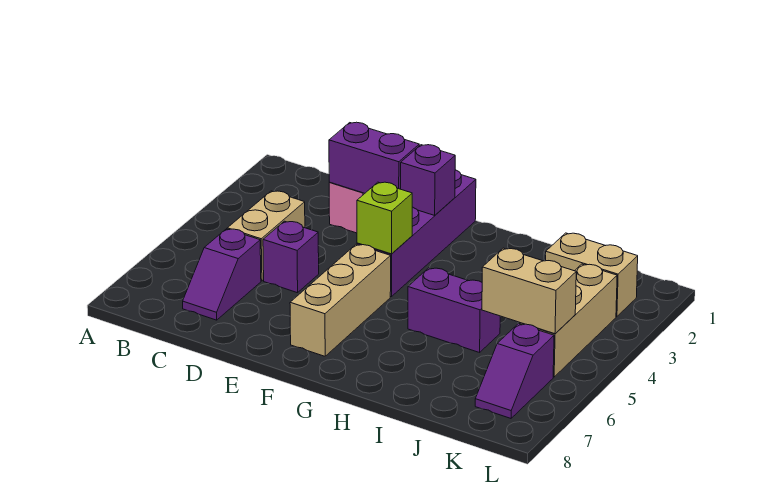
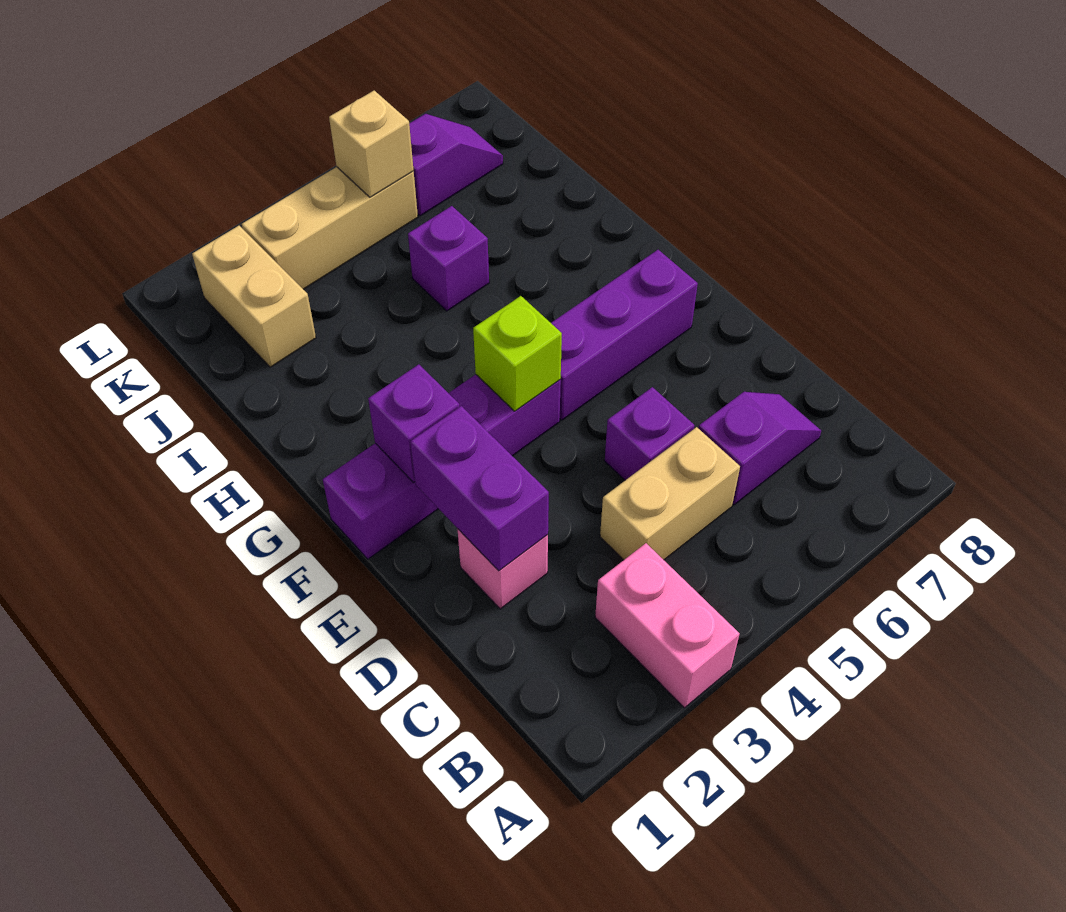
none -> pink brick A3:B3 level 1
tan brick F5:F7 level 1 -> purple brick F5:F7 level 1
purple brick H5:I5 level 1 -> purple brick I5 level 1
tan brick J5:K5 level 2 -> tan brick K5 level 2

